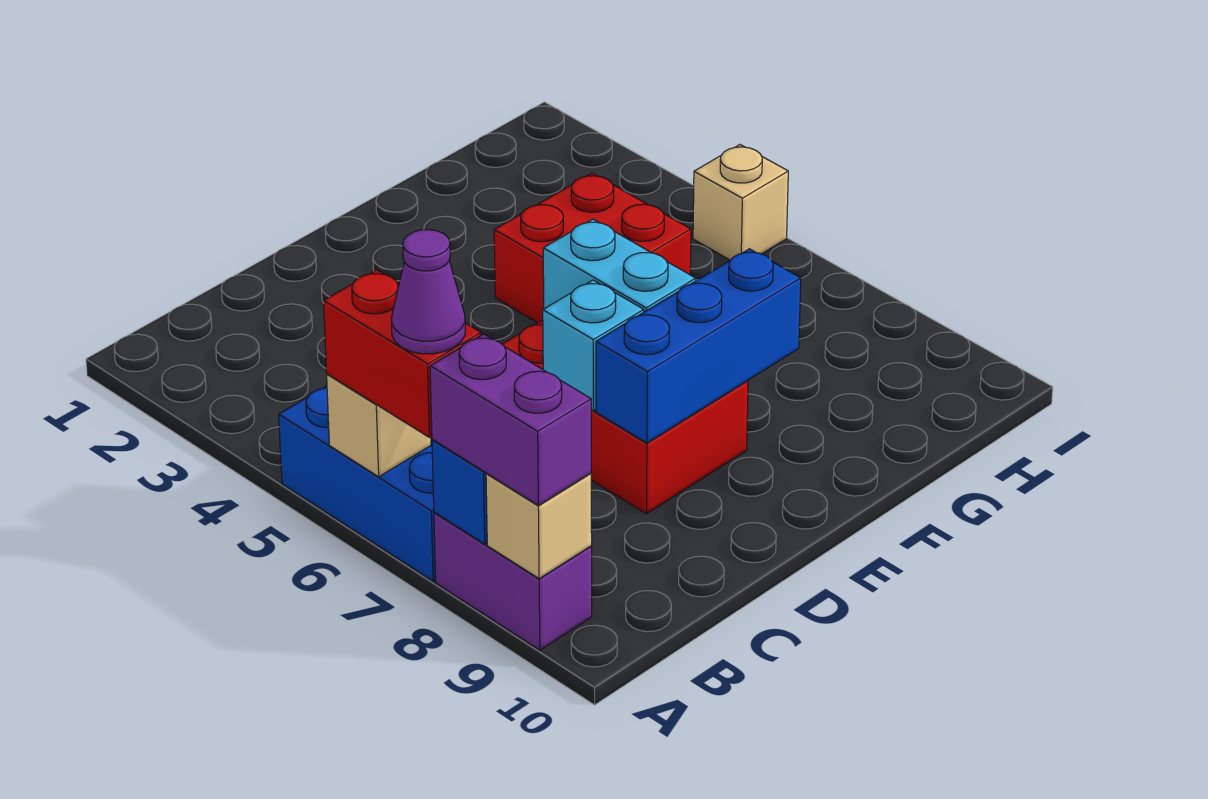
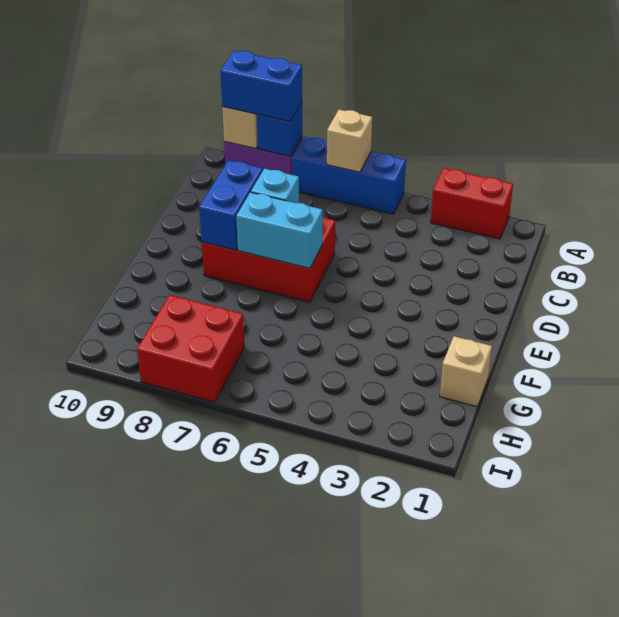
red brick A6:A7 level 3 -> red brick A2:A3 level 1
purple cone A7 level 4 -> none
purple brick A8:A9 level 3 -> blue brick A8:A9 level 3
blue brick D8:F8 level 2 -> blue brick D8:E8 level 2
red brick F4:G5 level 1 -> red brick H7:I8 level 1
tan brick I5 level 1 -> tan brick G1 level 1

